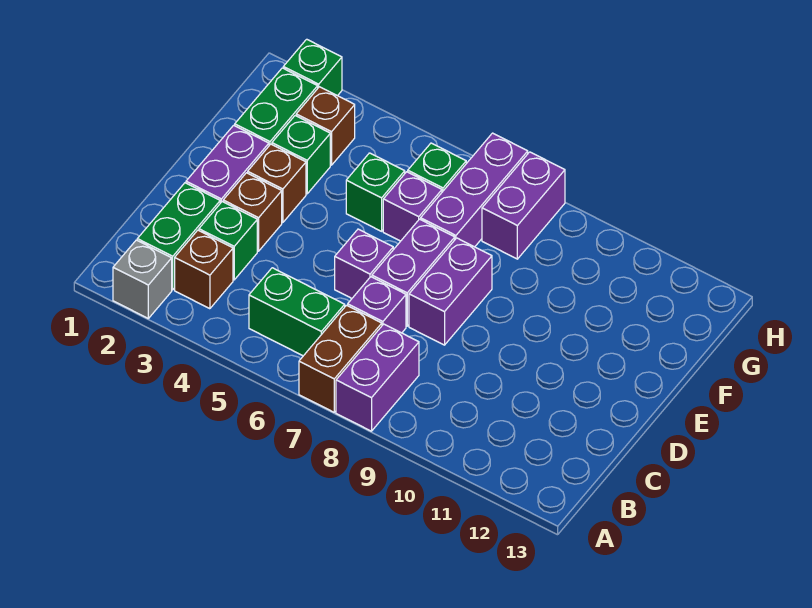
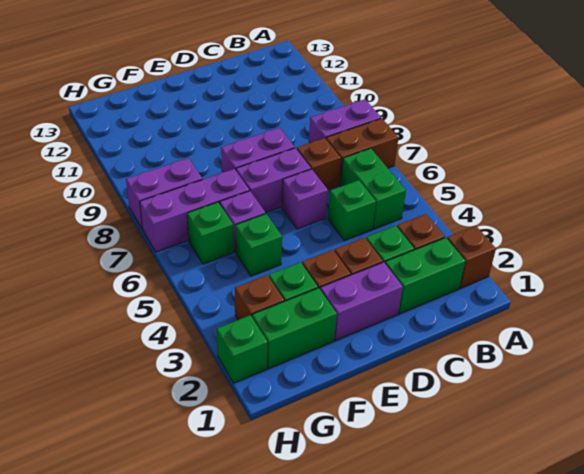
grey brick A2 level 1 -> brown brick A2 level 1
none -> green brick C5 level 1
purple brick C7 level 1 -> brown brick C7 level 1

